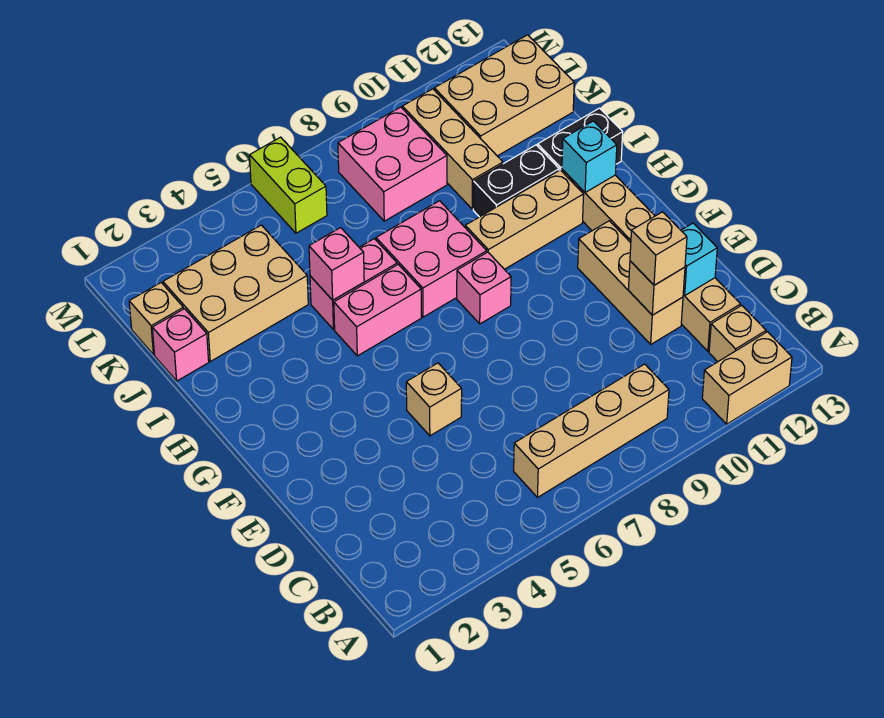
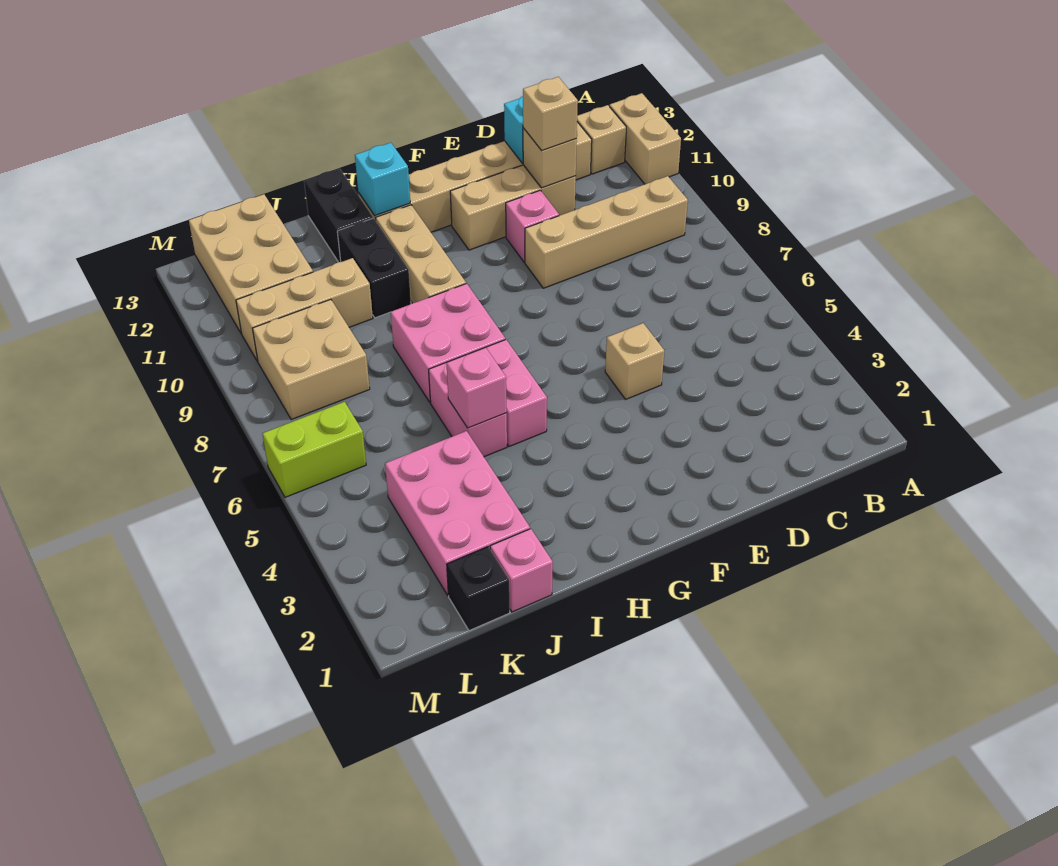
tan brick B6:B9 level 1 -> tan brick B9:E9 level 1
pink brick G8 level 1 -> pink brick E10 level 1
tan brick J2:K4 level 1 -> pink brick J2:K4 level 1
tan brick K1 level 1 -> black brick K1 level 1
pink brick K8:L9 level 1 -> tan brick K8:L9 level 1

